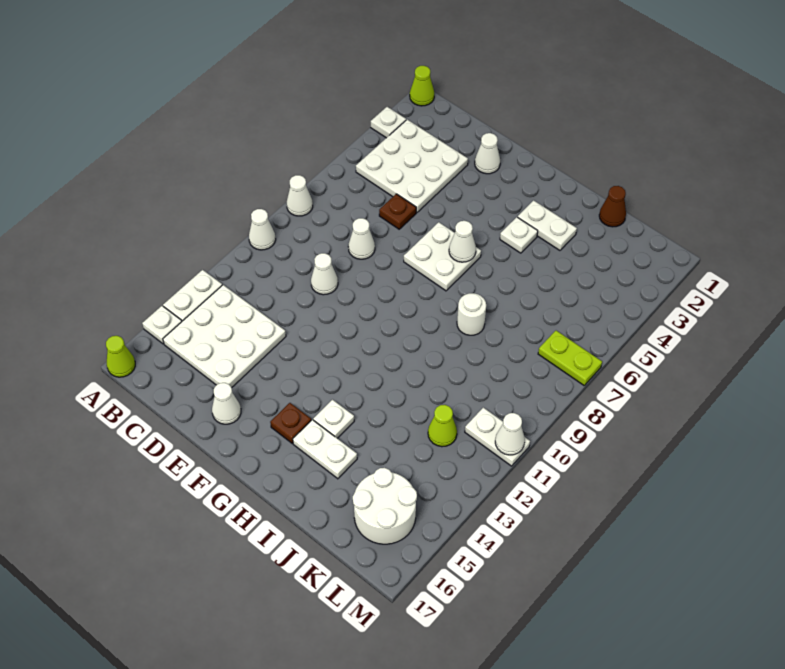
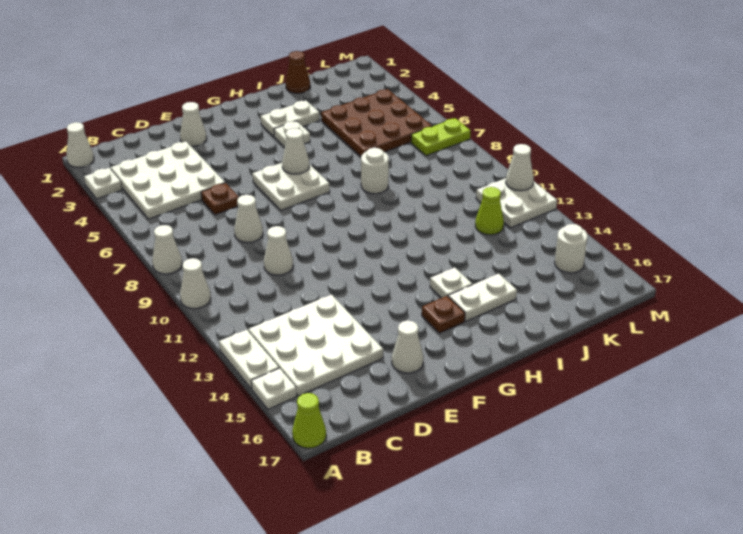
lime cone A1 level 1 -> white cone A1 level 1
none -> brown plate J4:L6 level 1
white round brick K15:L16 level 1 -> white round brick L15 level 1
white plate L11:M11 level 1 -> white plate L11:M12 level 1

